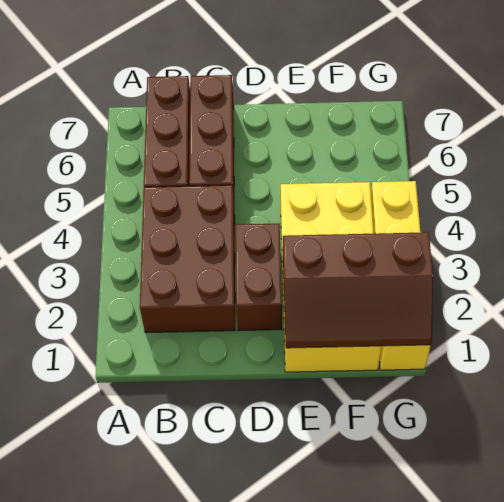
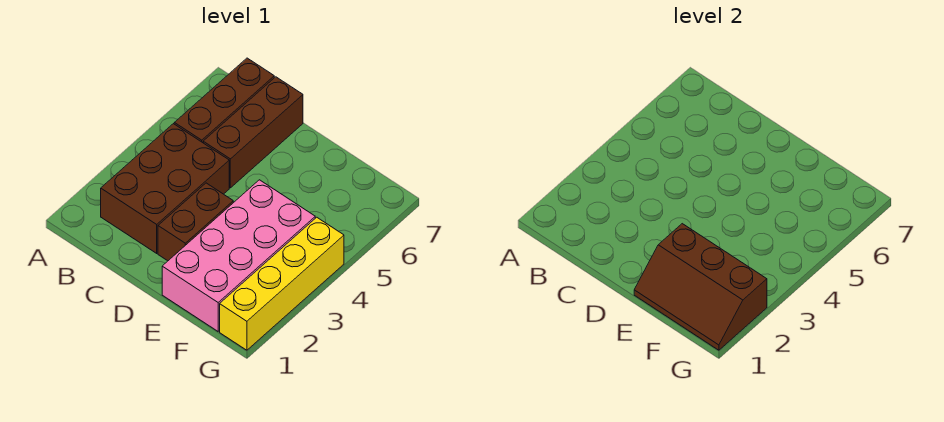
yellow brick E1:F4 level 1 -> pink brick E1:F4 level 1

